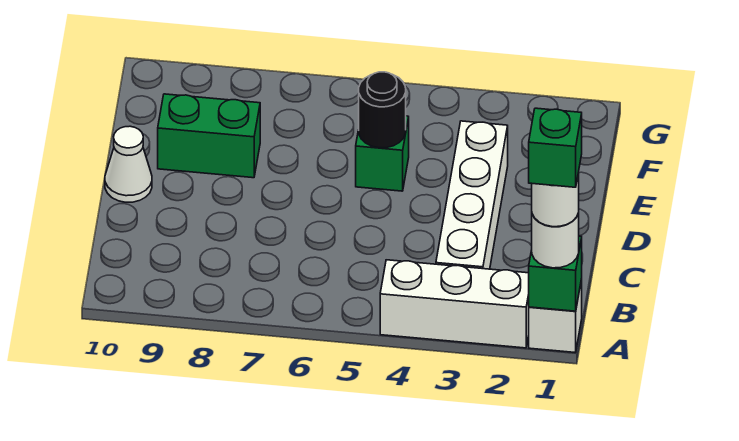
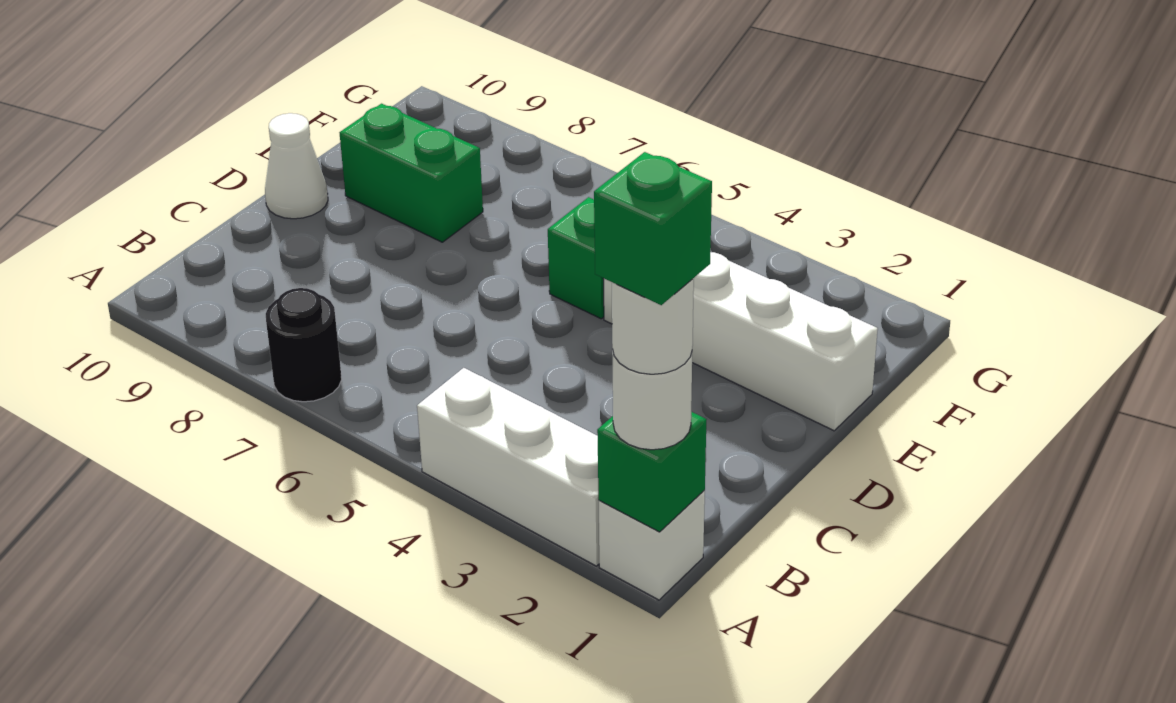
white brick B3:E3 level 1 -> white brick E1:E4 level 1
black round brick E5 level 2 -> black round brick A7 level 1

